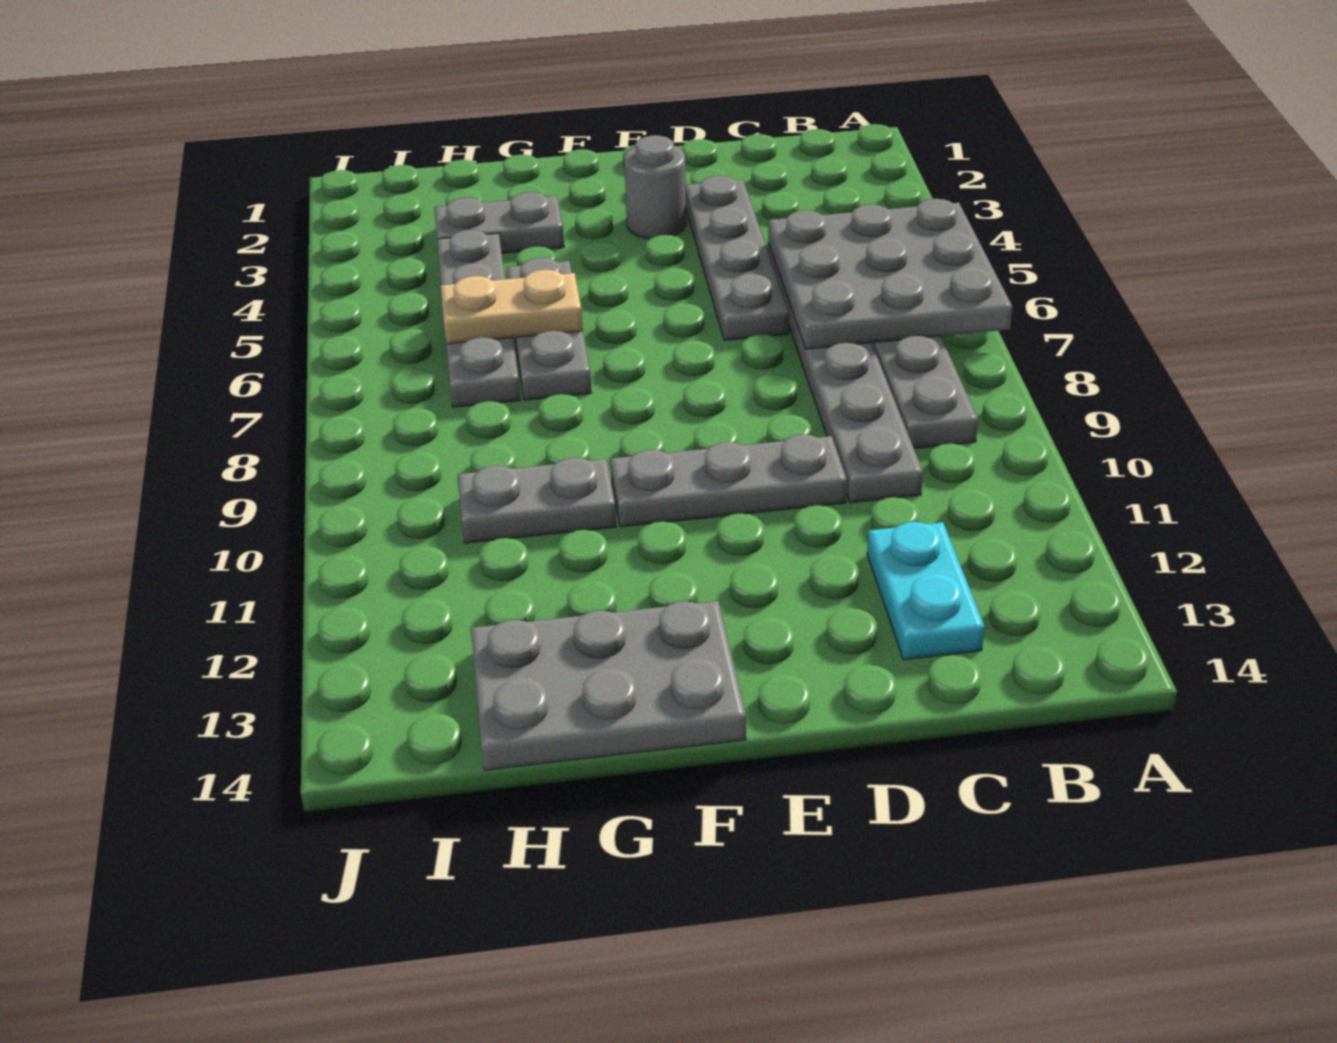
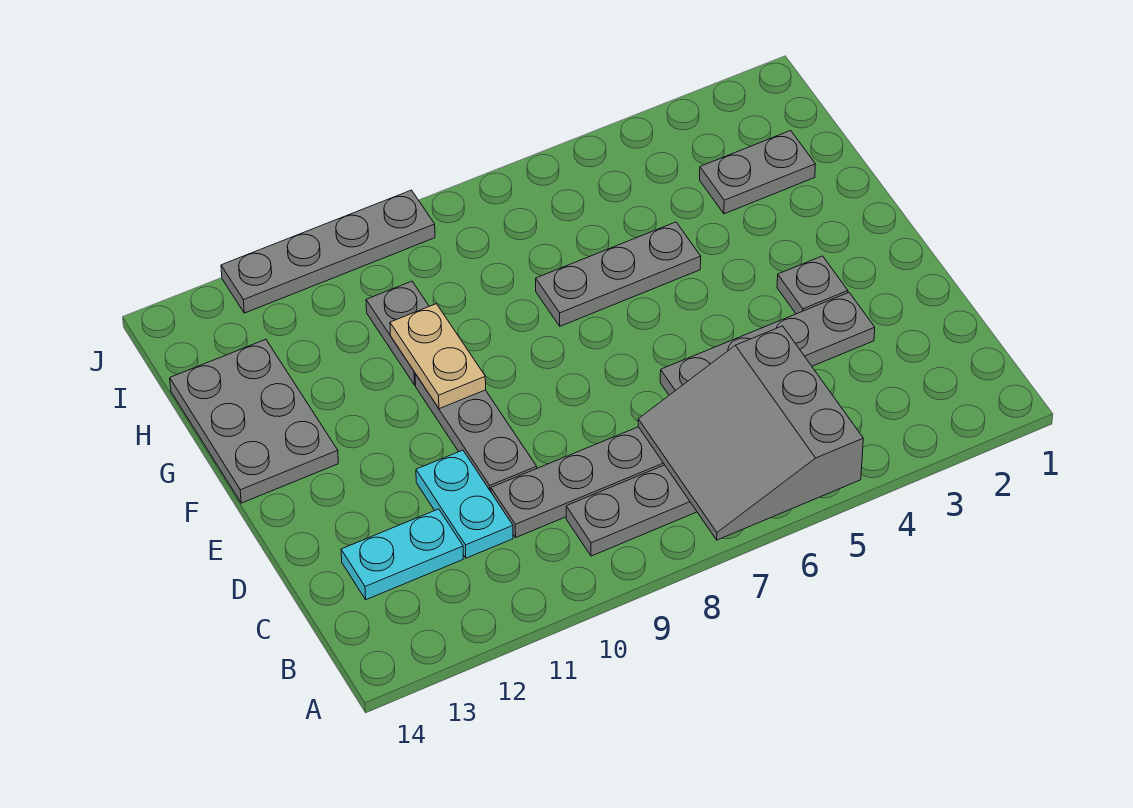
grey plate A5:C7 level 2 -> grey slope A5:C7 level 2 top 5
none -> cyan plate C11:D11 level 1
grey round brick E3 level 1 -> grey plate E3 level 1
grey plate G3:H3 level 1 -> grey plate H2:H3 level 1
tan plate G6:H6 level 2 -> tan plate F10:G10 level 2
grey plate H4:H7 level 1 -> grey plate J9:J12 level 1

